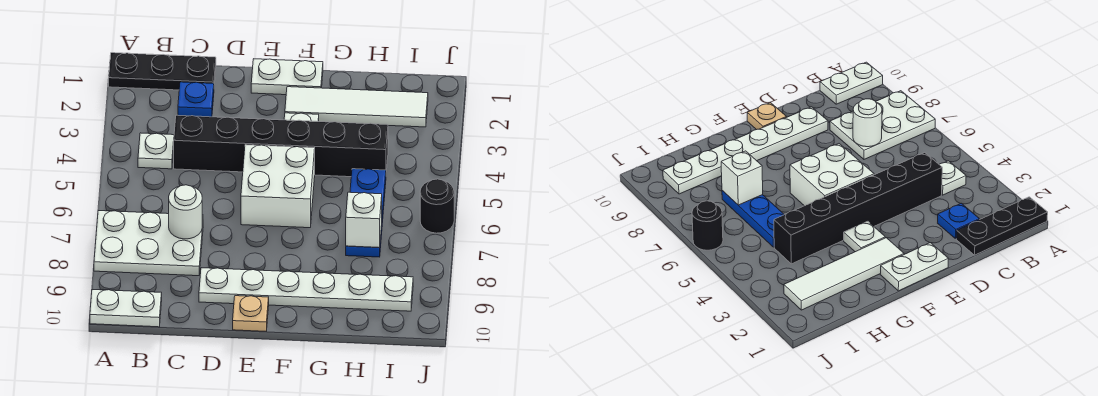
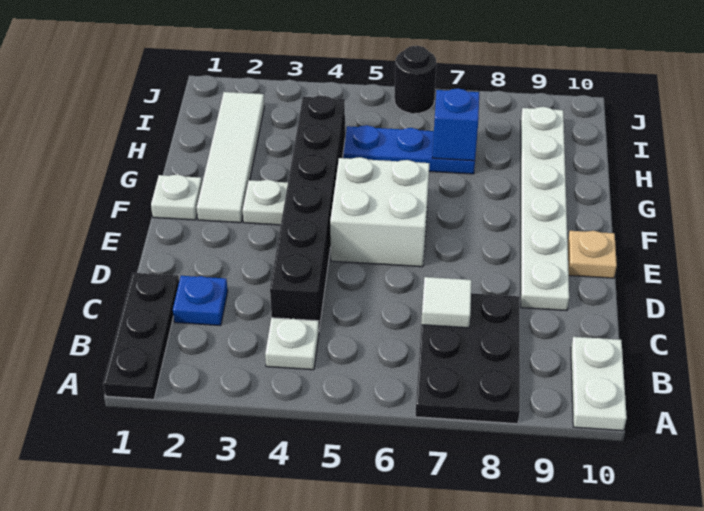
white plate A7:C8 level 1 -> black plate A7:C8 level 1
white round brick C7 level 2 -> white tile C7 level 2
white plate E1:F1 level 1 -> white plate F1 level 1
white brick H7 level 2 -> blue brick H7 level 2

